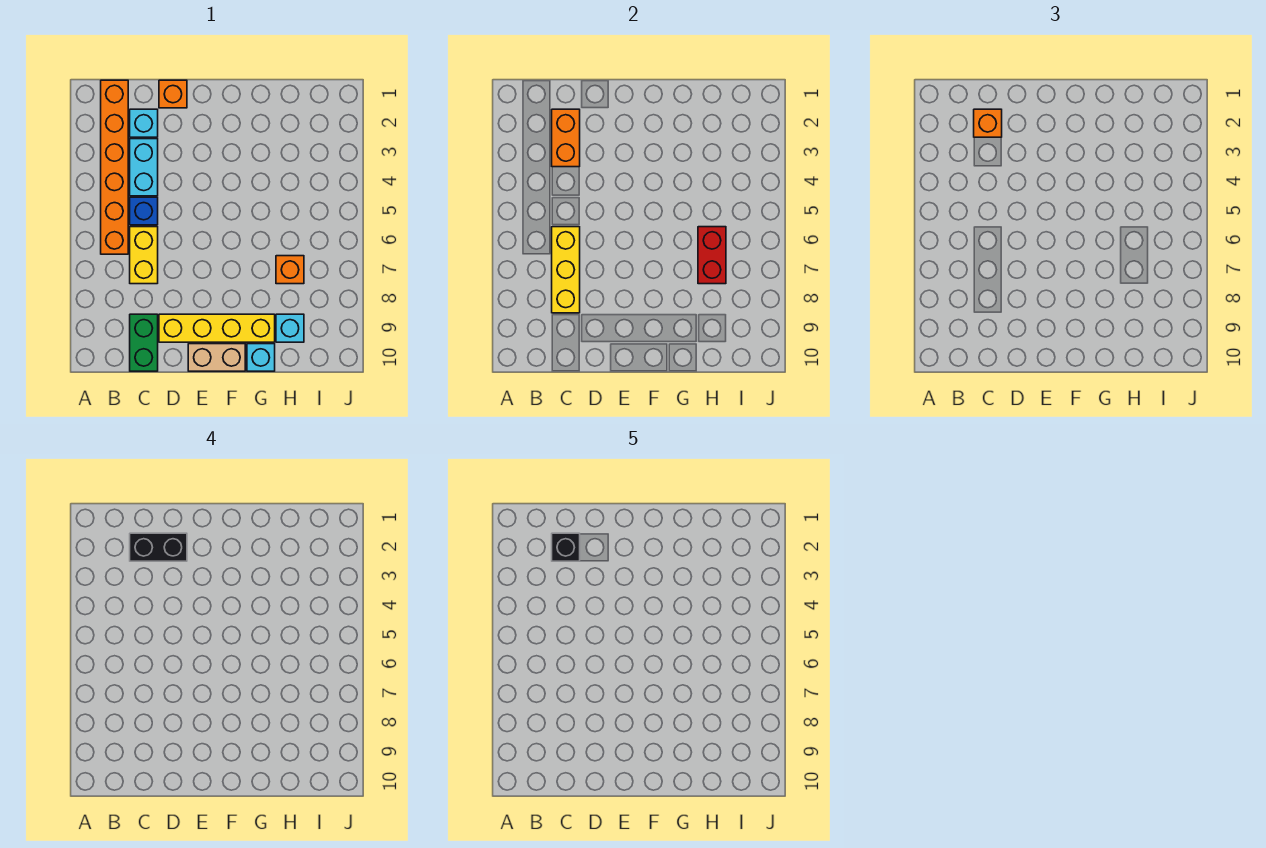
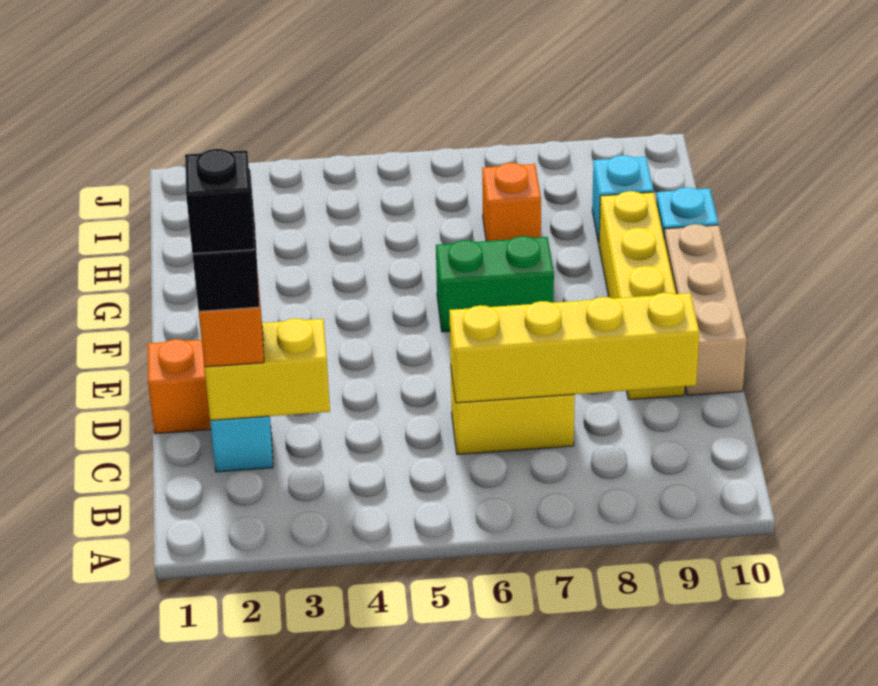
orange brick B1:B6 level 1 -> none
orange brick C2:C3 level 2 -> yellow brick C2:C3 level 2
cyan brick C3:C4 level 1 -> none
blue brick C5 level 1 -> none
yellow brick C6:C8 level 2 -> yellow brick C6:C9 level 2
green brick C9:C10 level 1 -> green brick F6:F7 level 1
tan brick E10:F10 level 1 -> tan brick D10:F10 level 1
red brick H6:H7 level 2 -> none

